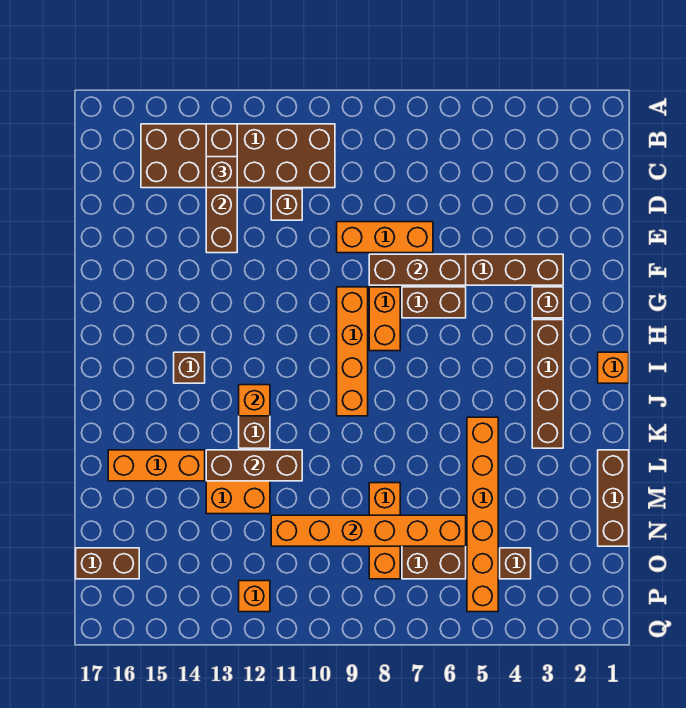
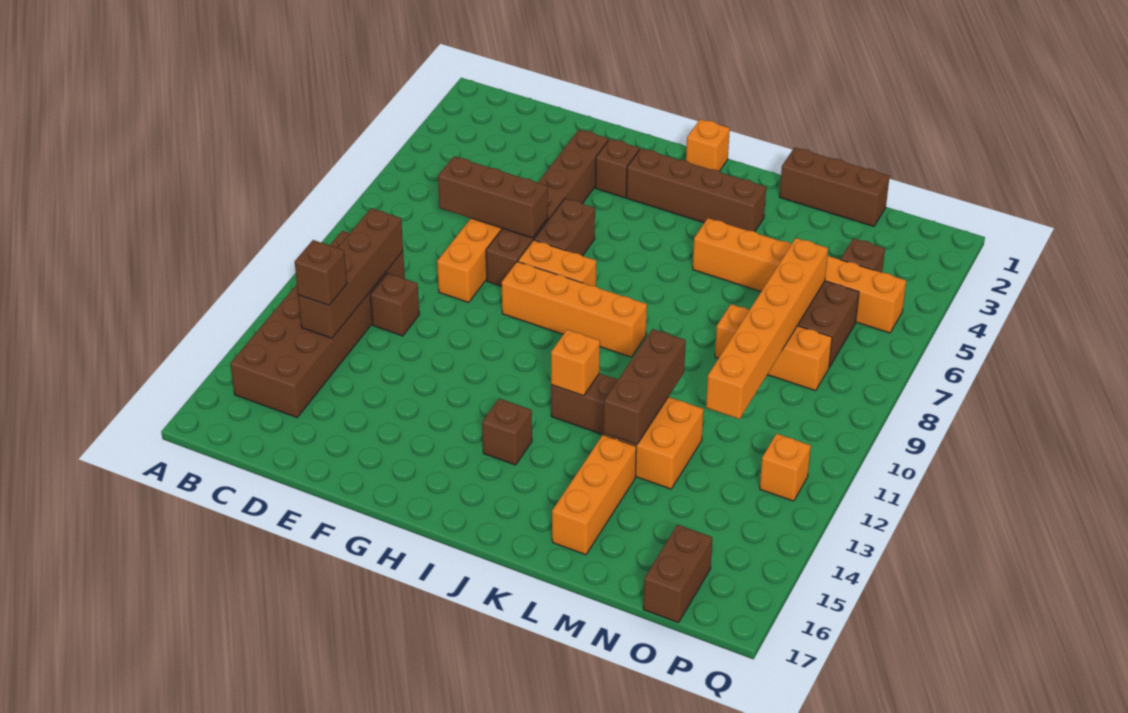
brown brick B13:E13 level 2 -> brown brick C10:C13 level 2
brown brick F6:F8 level 2 -> brown brick D7:F7 level 2

